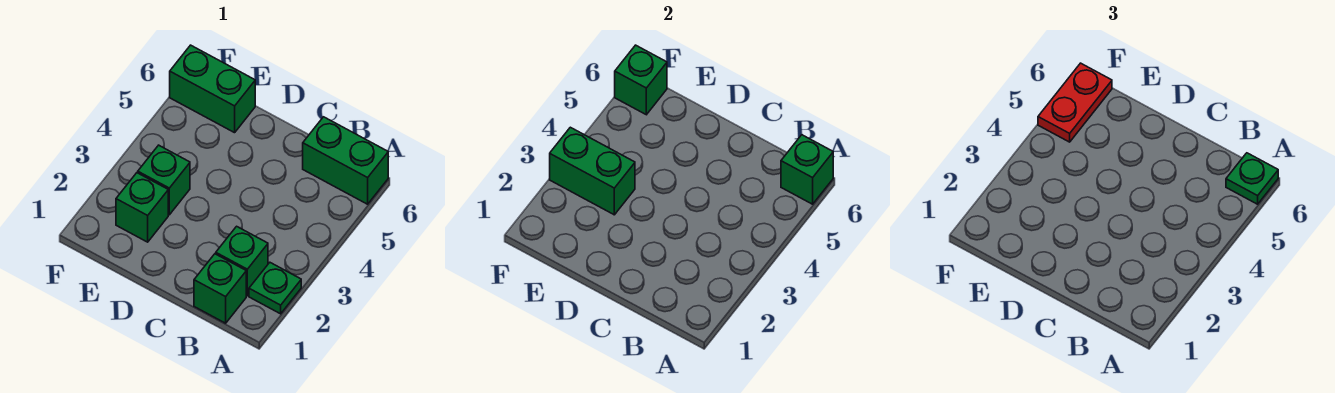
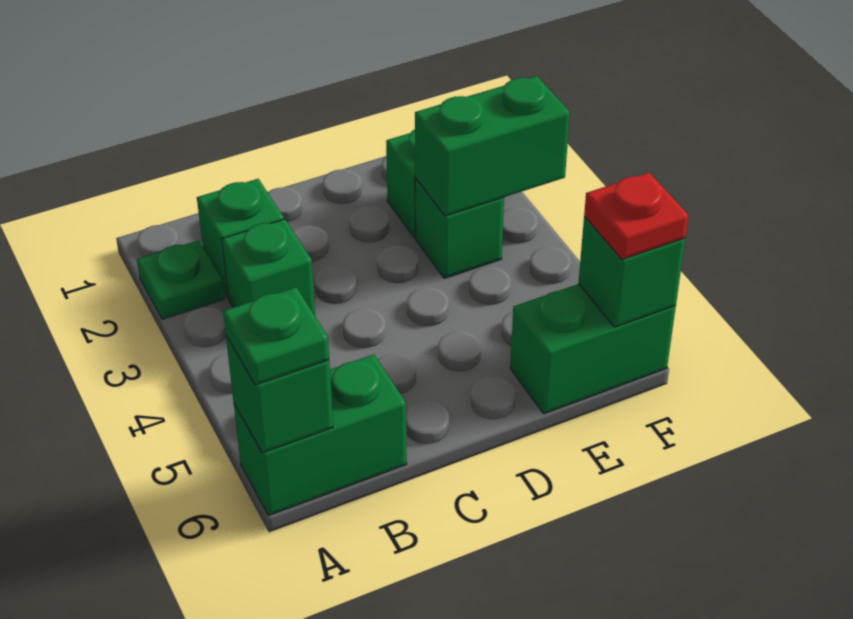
green brick B1 level 1 -> green brick B3 level 1
red plate F5:F6 level 3 -> red plate F6 level 3

